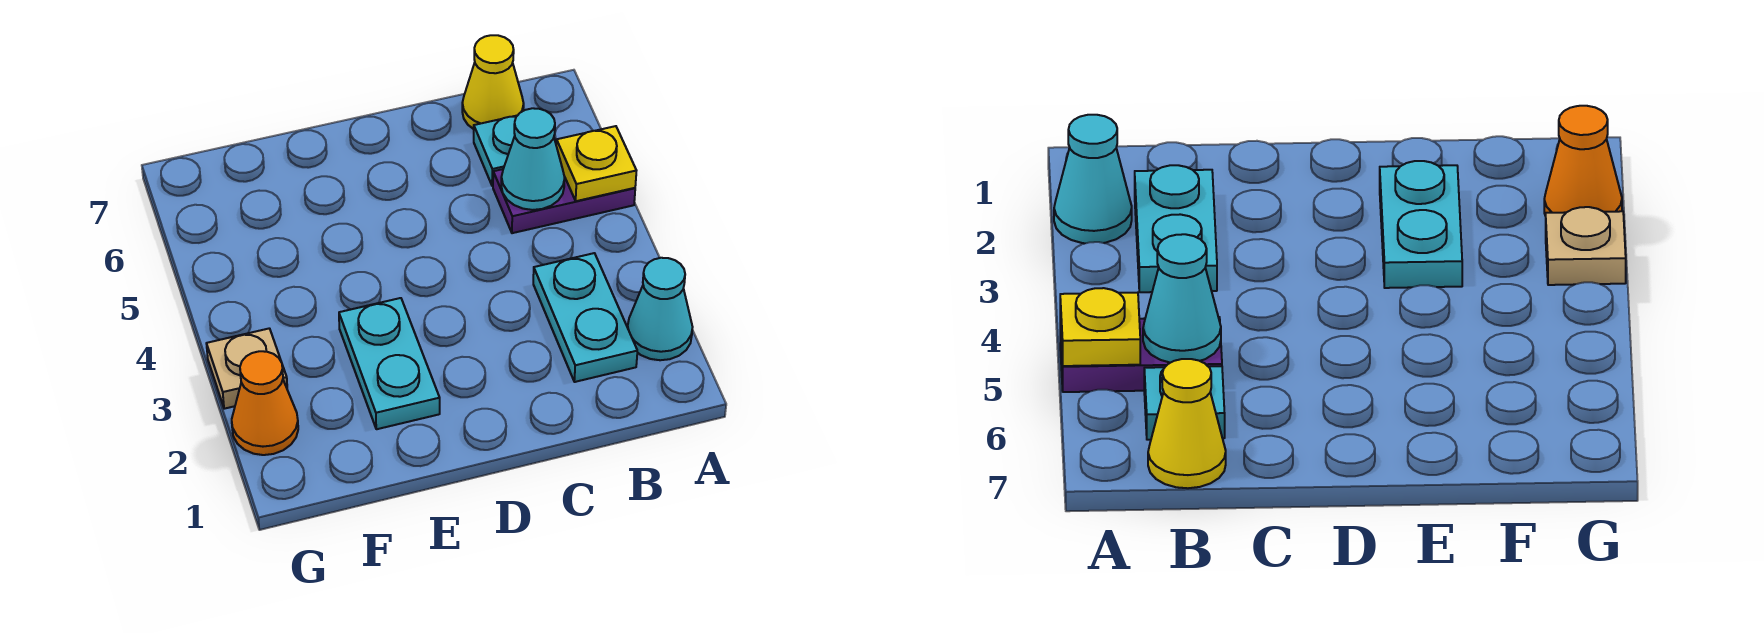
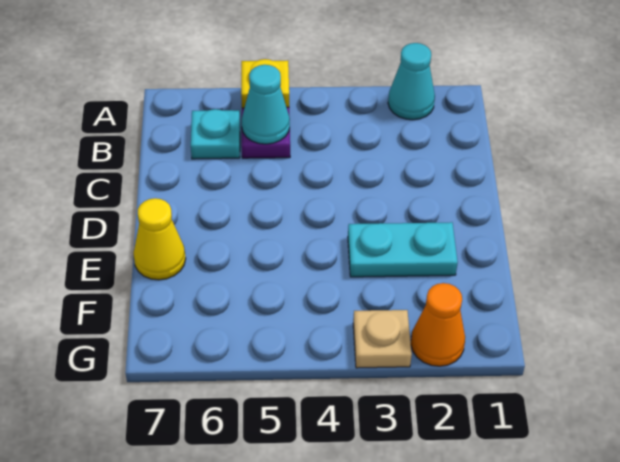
cyan plate B2:B3 level 1 -> none
yellow cone B7 level 1 -> yellow cone E7 level 1

